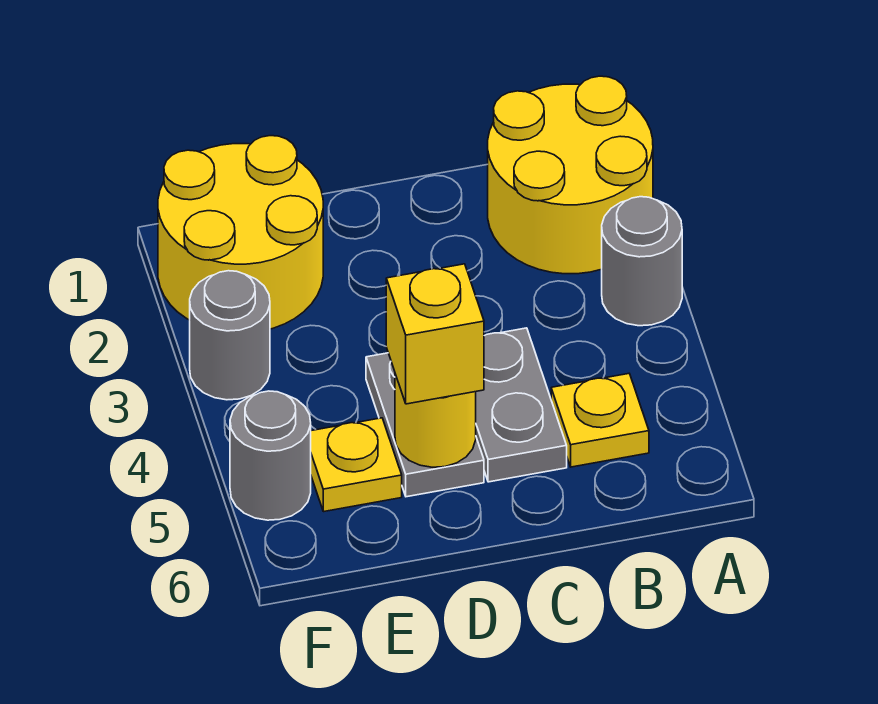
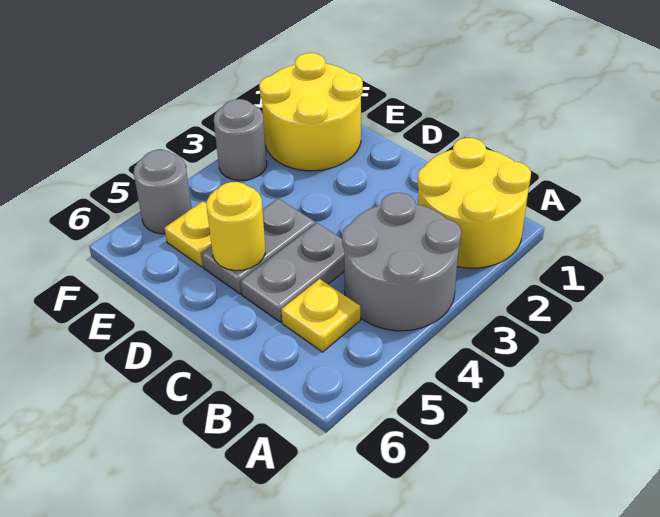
grey round brick A3 level 1 -> grey round brick A3:B4 level 1
yellow brick D5 level 3 -> none

